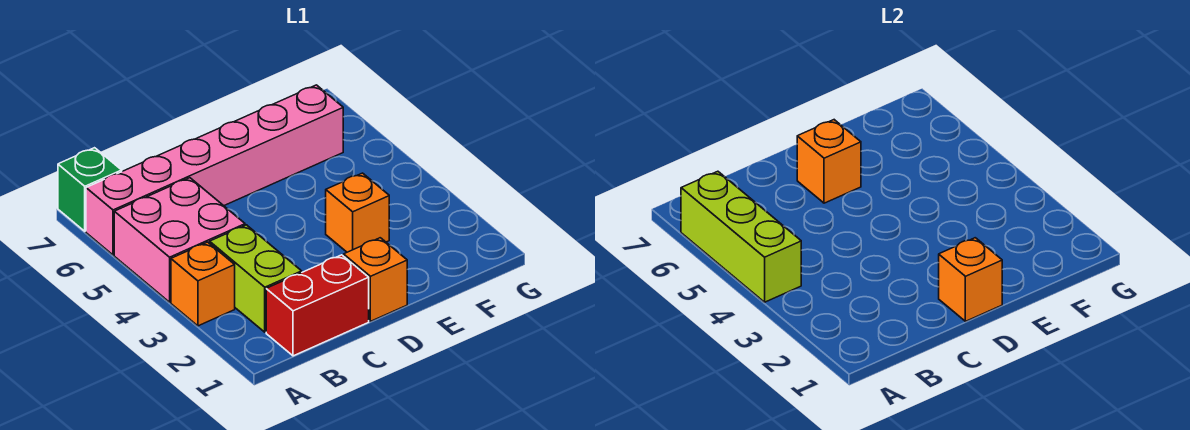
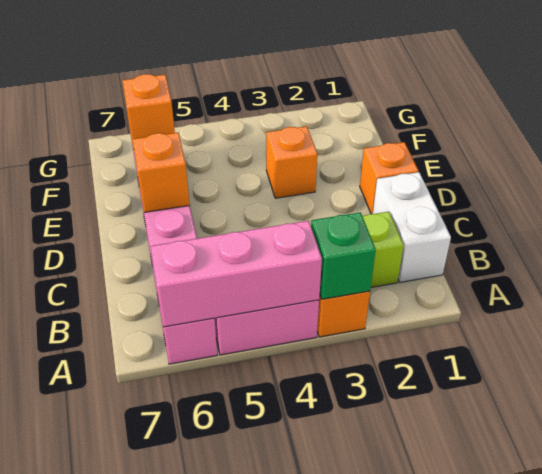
lime brick A4:A6 level 2 -> pink brick A4:A6 level 2
green brick A7 level 1 -> green brick A3 level 2
red brick B1:C1 level 1 -> white brick B1:C1 level 1
orange brick D1 level 2 -> orange brick F6 level 2

